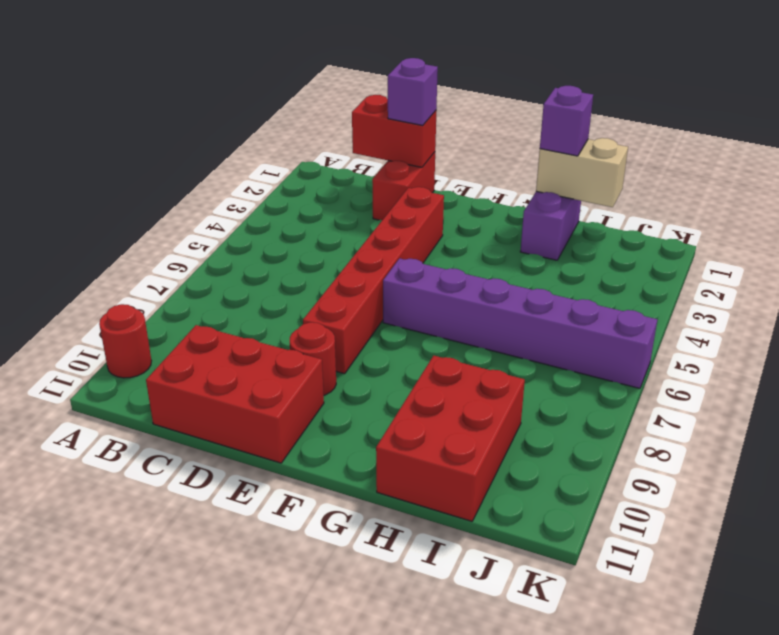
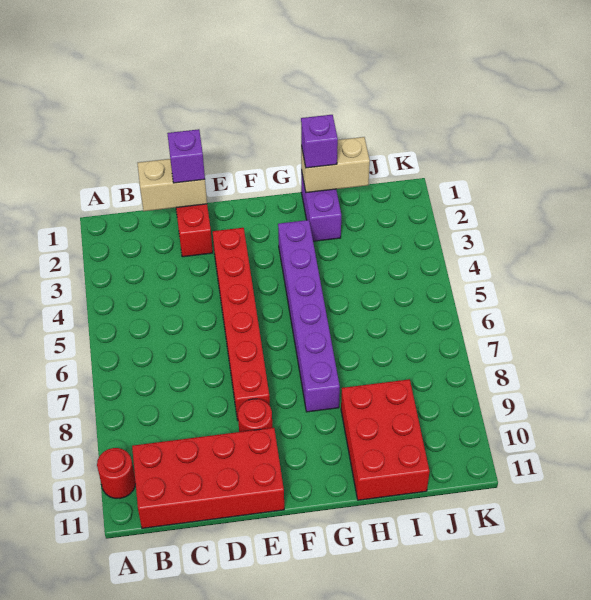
red brick C1:D1 level 2 -> tan brick C1:D1 level 2
red brick C10:E11 level 1 -> red brick B10:E11 level 1
purple brick F6:K6 level 1 -> purple brick G3:G8 level 1

